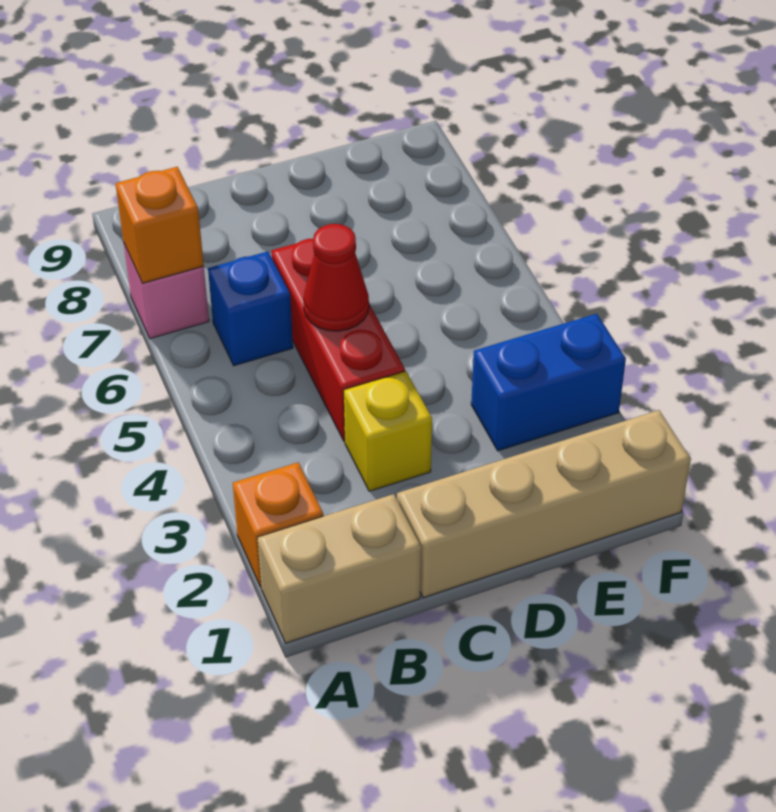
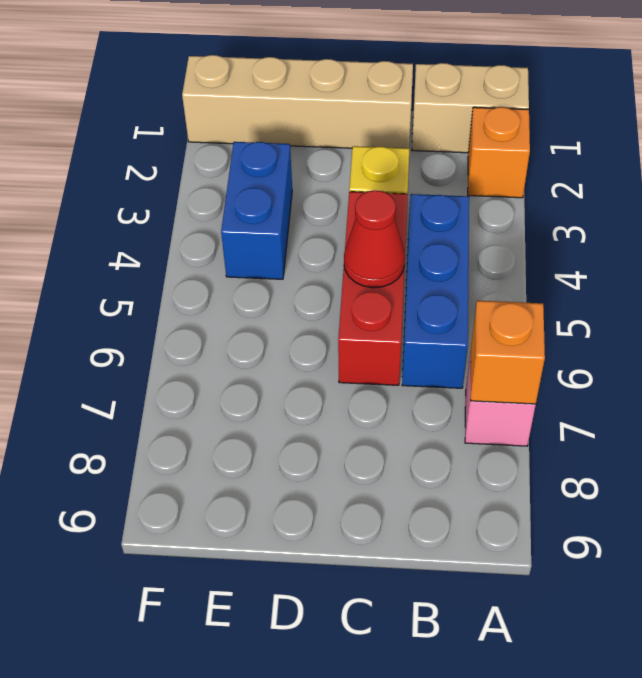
blue brick B6 level 1 -> blue brick B4:B6 level 1
blue brick E3:F3 level 1 -> blue brick E3:E4 level 1

